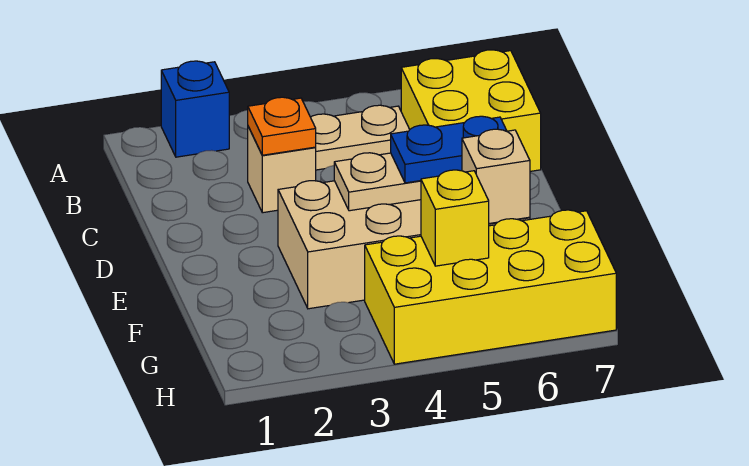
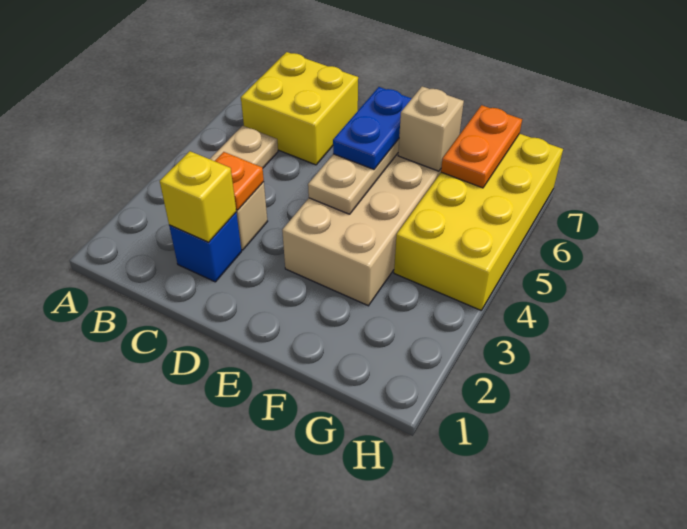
blue brick A2 level 1 -> blue brick C2 level 1
yellow brick G5 level 2 -> yellow brick C2 level 2
none -> orange plate G6:G7 level 2

